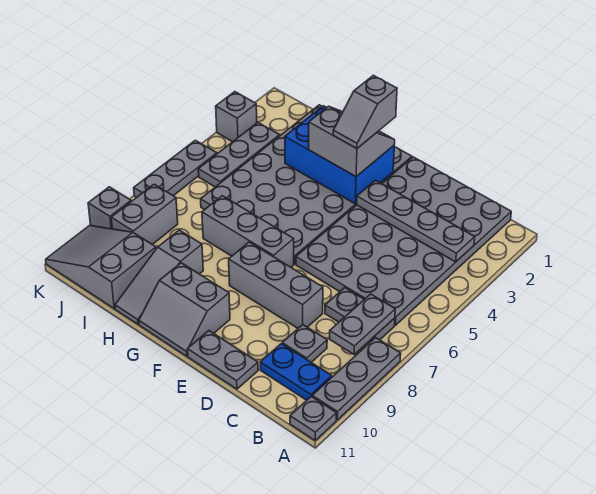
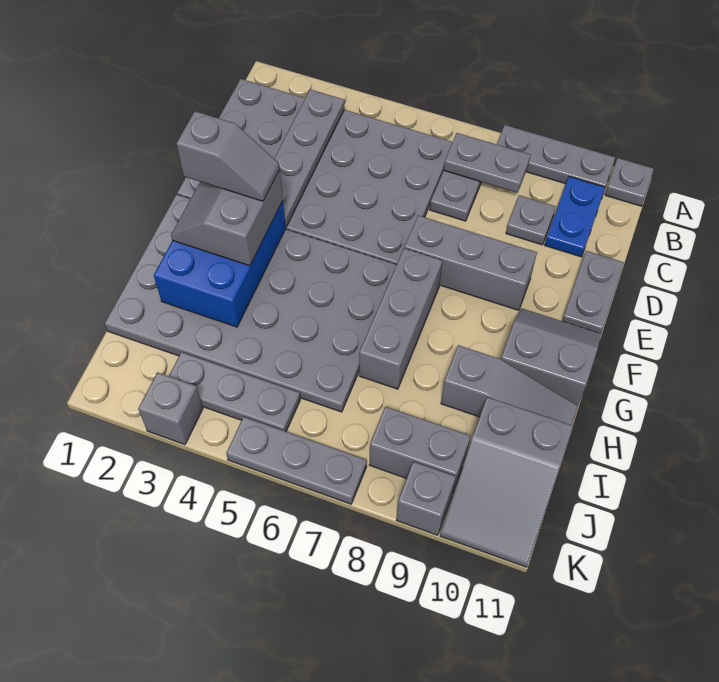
grey brick D8:F8 level 1 -> grey brick E7:E9 level 1
grey slope F10:G11 level 1 top 10 -> grey slope F10:G11 level 1 top G

